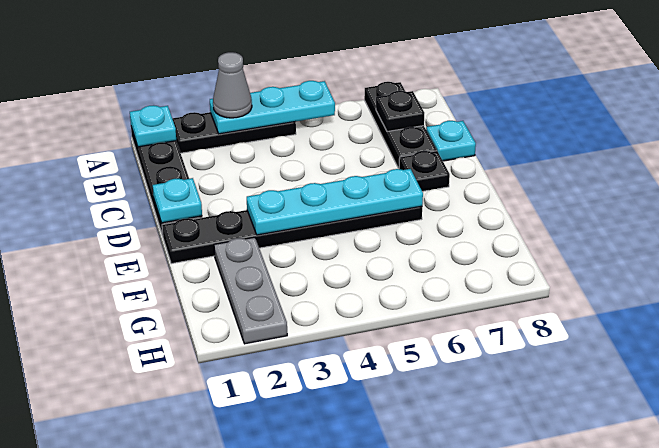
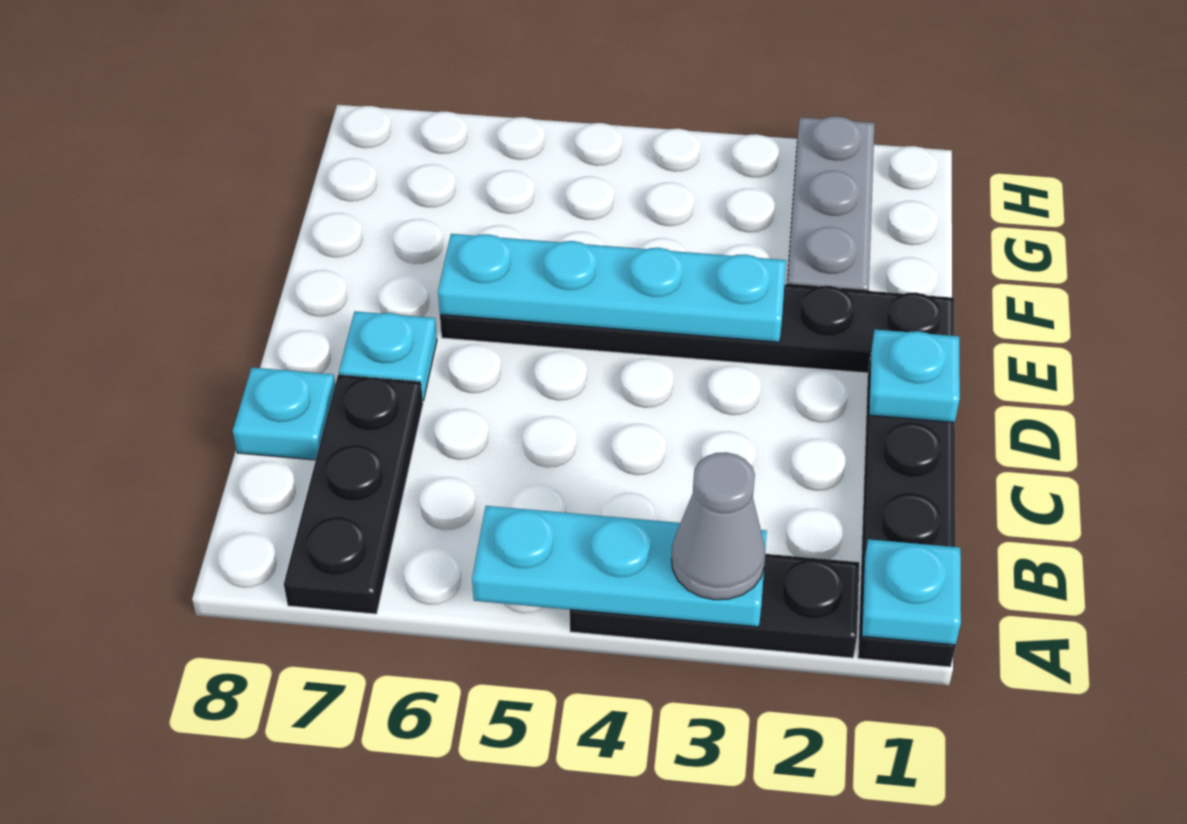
black plate B7 level 2 -> none
black plate D7 level 1 -> cyan plate D7 level 1

